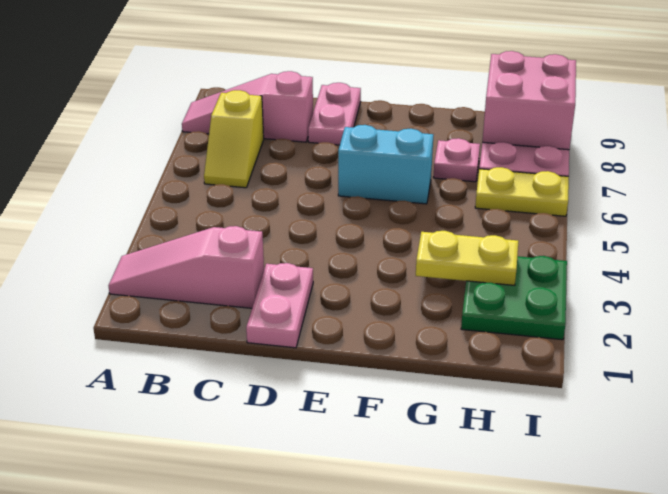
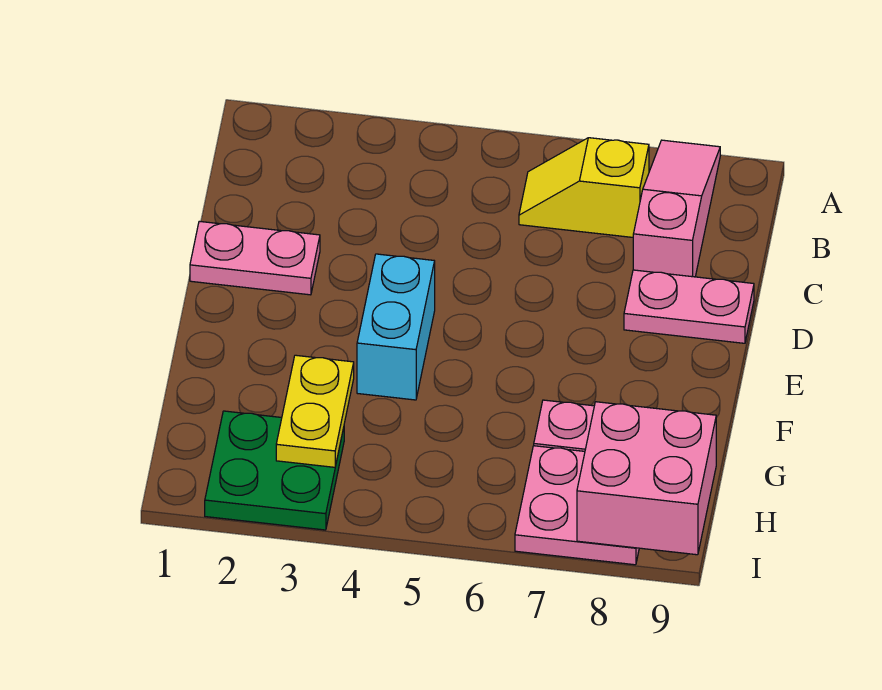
pink slope A2:C2 level 1 top C -> none
cyan brick E6:F6 level 1 -> cyan brick E4:F4 level 1
yellow plate H6:I6 level 1 -> none

